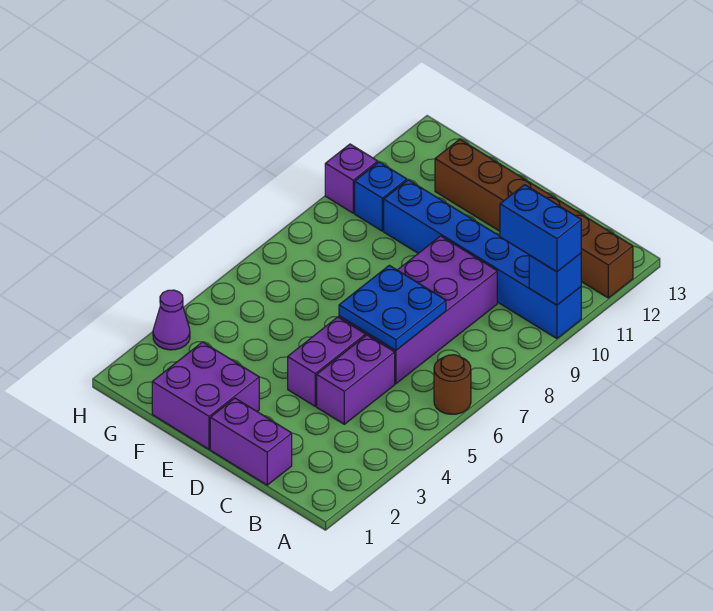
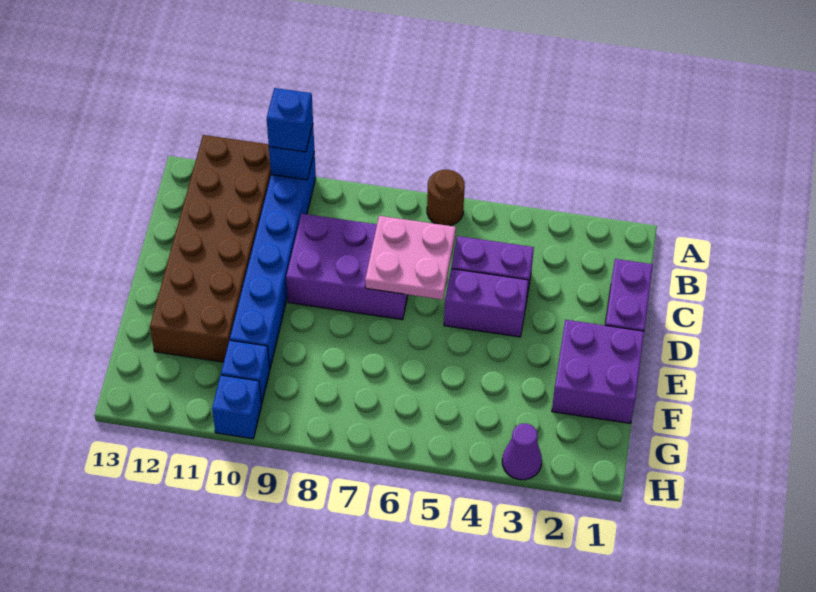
blue brick A10:B10 level 3 -> blue brick A10 level 3
brown brick A12:F12 level 1 -> brown brick A11:F12 level 1
purple brick C6:D9 level 1 -> purple brick C7:D9 level 1
blue plate C6:D7 level 2 -> pink plate C6:D7 level 2
purple brick H10 level 1 -> blue brick H10 level 1

